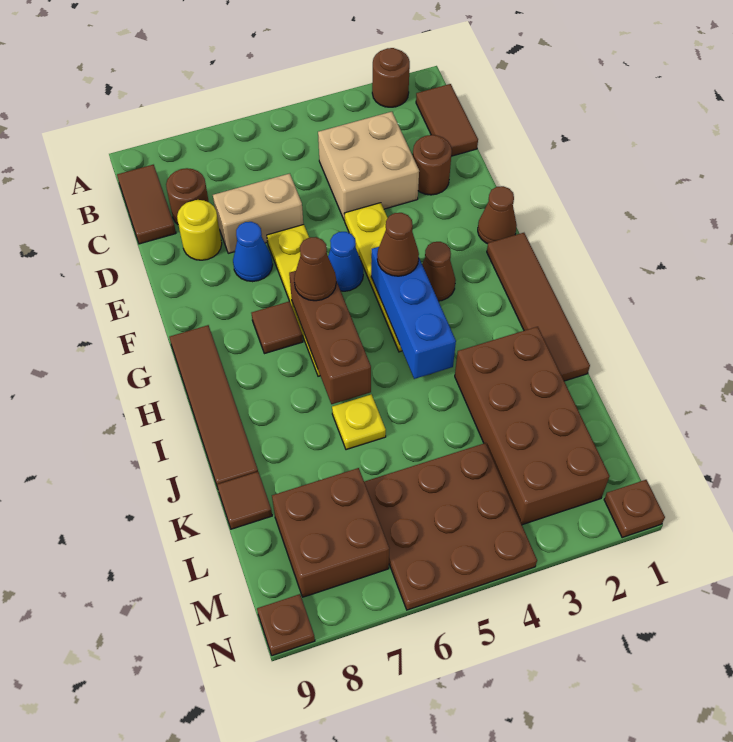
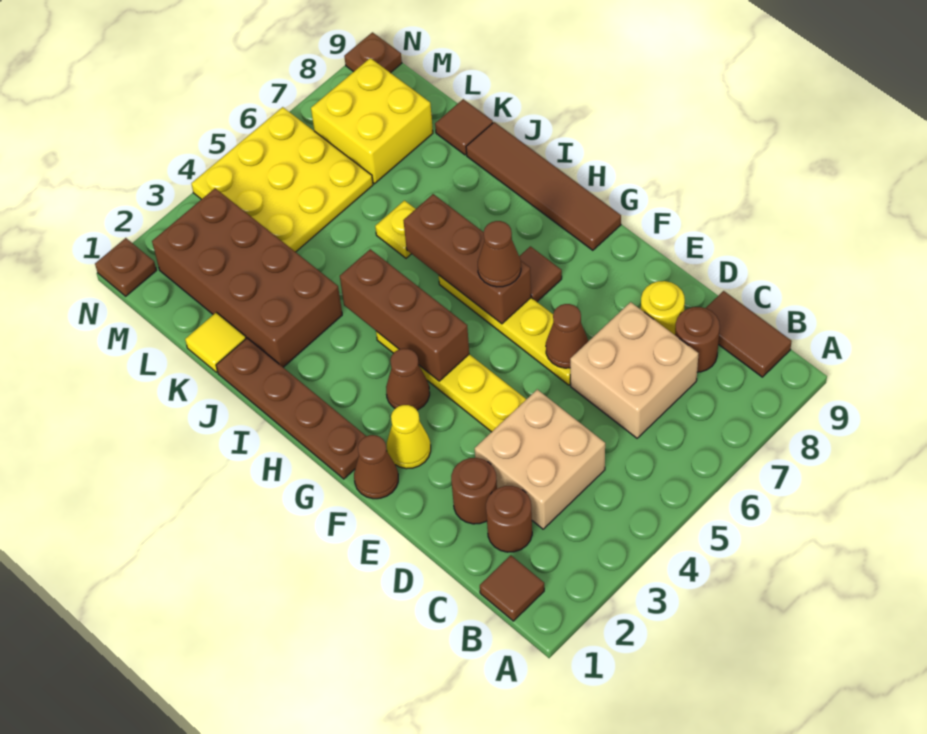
brown round brick A2 level 1 -> brown round brick C2 level 1
brown tile B1:C1 level 1 -> brown tile B1 level 1
tan brick D6:D7 level 1 -> tan brick C6:D7 level 1
blue cone E7 level 1 -> none
none -> yellow cone F2 level 1
blue cone F5 level 1 -> none
brown tile G1:J1 level 1 -> brown plate G1:J1 level 1
blue brick G4:I4 level 2 -> brown brick G4:I4 level 2
brown cone G4 level 3 -> brown cone E6 level 2
none -> yellow tile K1 level 1
brown plate L4:N6 level 1 -> yellow plate L4:N6 level 1
brown brick L7:M8 level 1 -> yellow brick L7:M8 level 1

